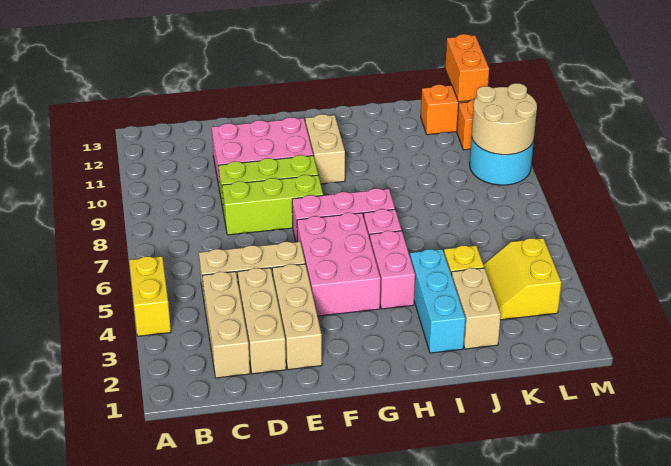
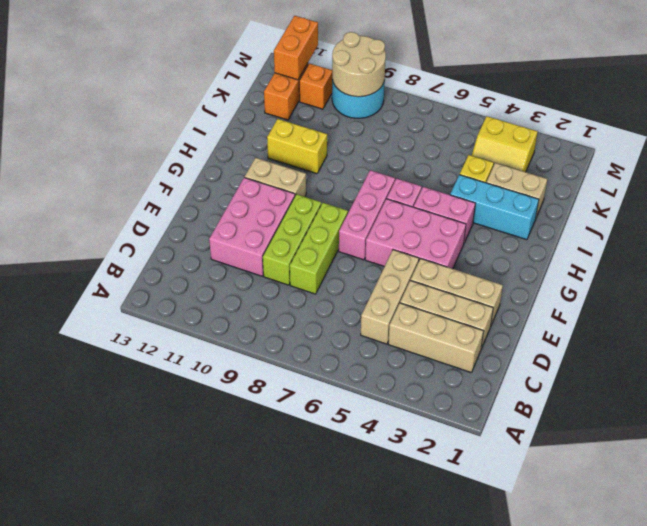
yellow brick A4:A5 level 1 -> yellow brick I10:I11 level 1
orange brick L12:L13 level 2 -> orange brick L12:M12 level 2

